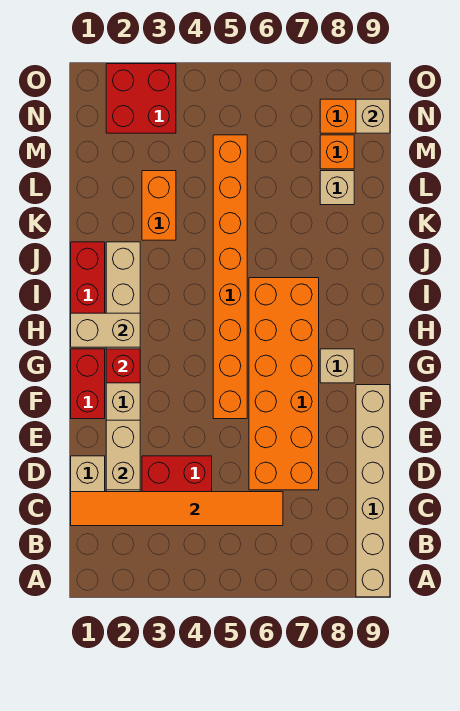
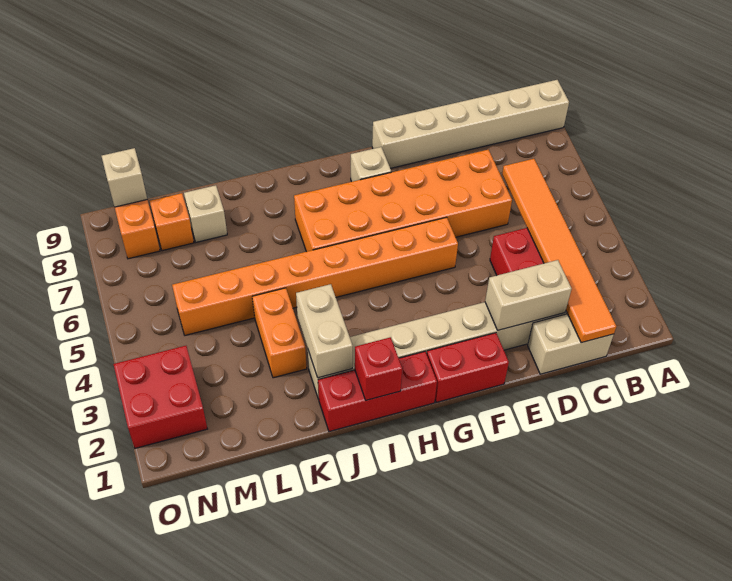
red brick G2 level 2 -> red brick I1 level 2
tan brick H1:H2 level 2 -> tan brick J2:J3 level 2
orange brick K3:L3 level 1 -> orange brick K3:K4 level 1

